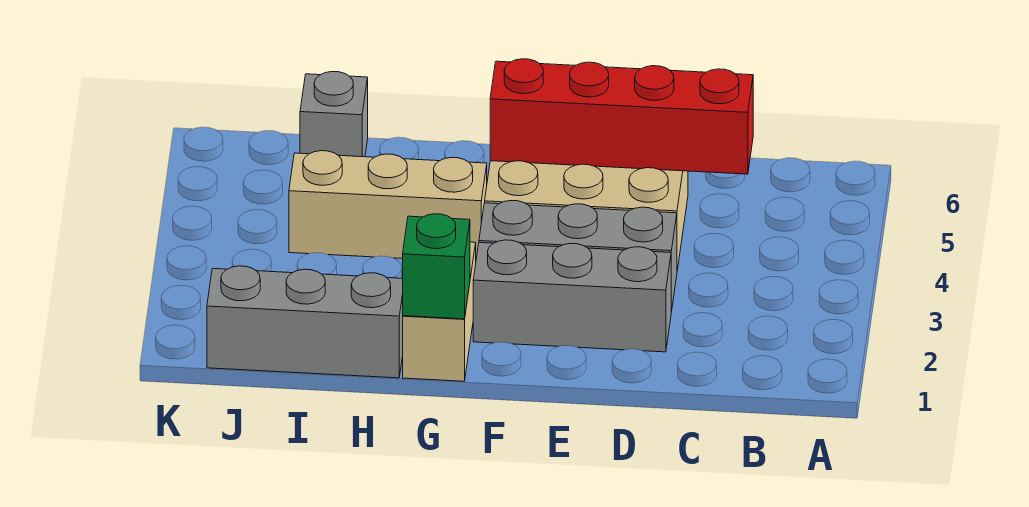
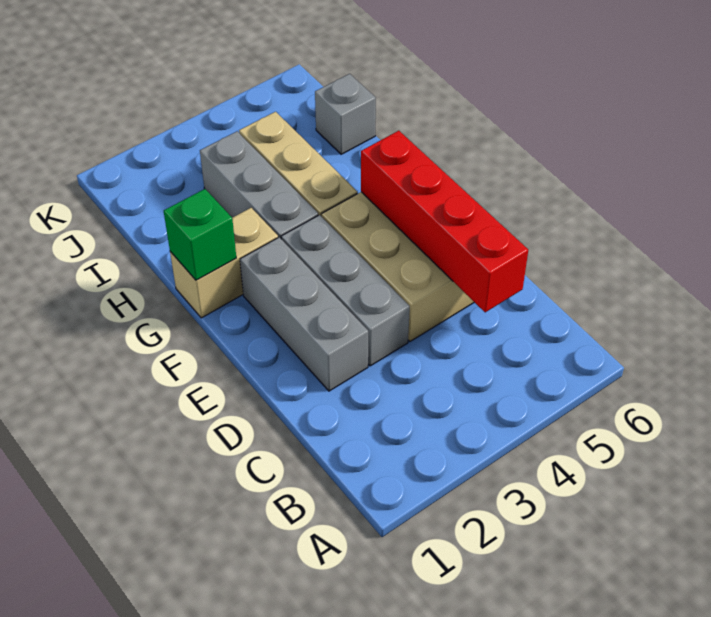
grey brick H1:J1 level 1 -> grey brick G3:I3 level 1

